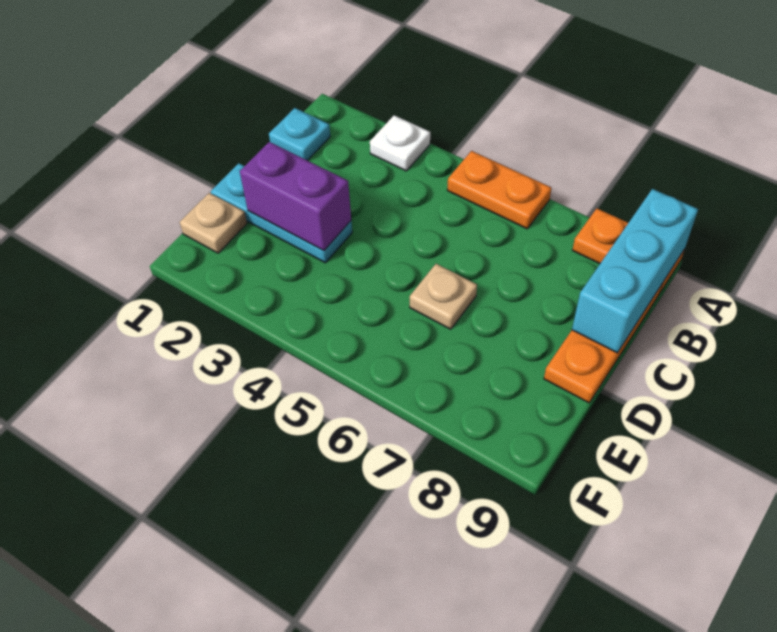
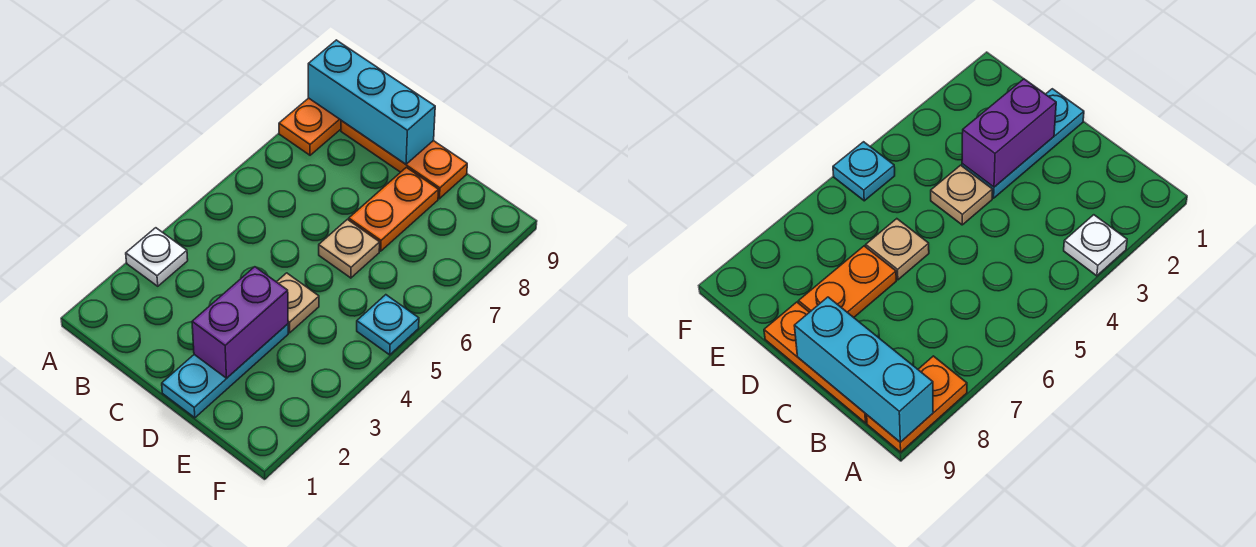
orange plate A5:A6 level 1 -> orange plate D7:D8 level 1
cyan plate B1 level 1 -> cyan plate F5 level 1
tan plate E1 level 1 -> tan plate D4 level 1

